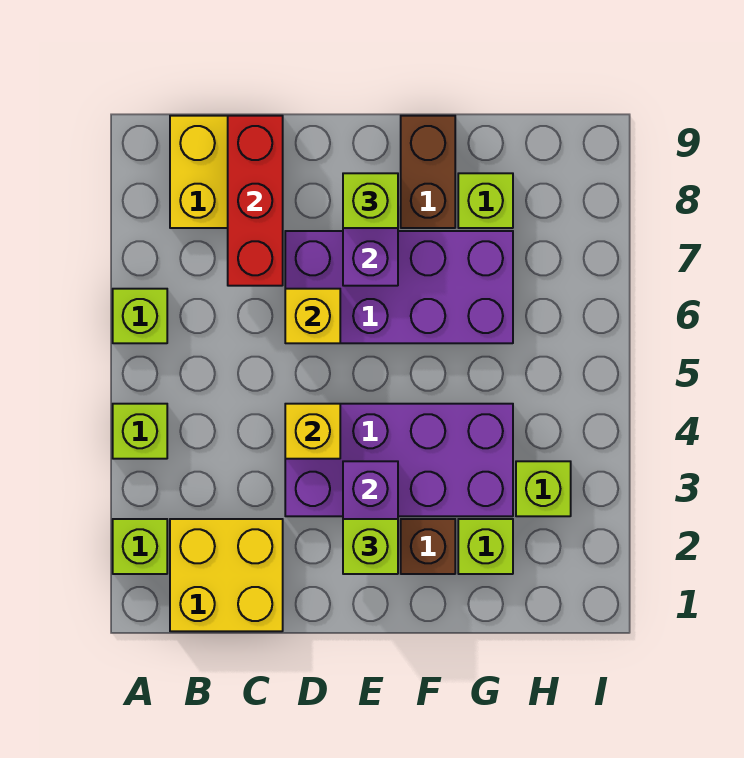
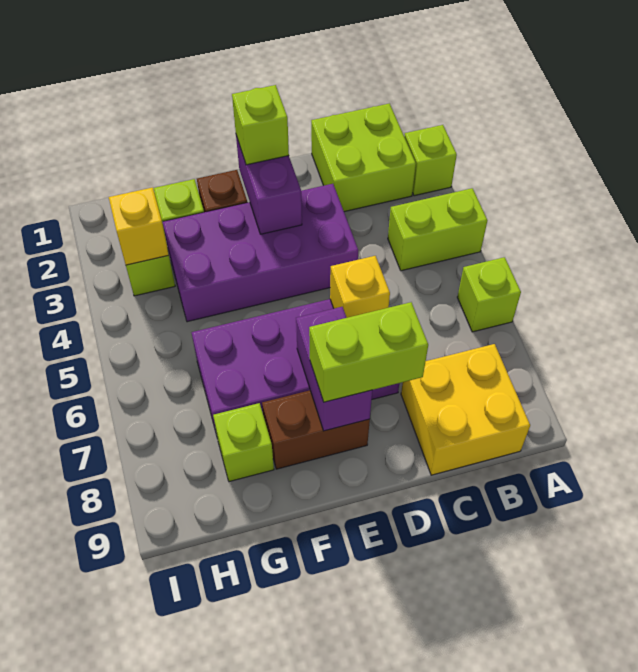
lime brick A4 level 1 -> lime brick A4:B4 level 1
yellow brick B1:C2 level 1 -> lime brick B1:C2 level 1
red brick C7:C9 level 2 -> none
yellow brick D4 level 2 -> yellow brick H3 level 2
lime brick E8 level 3 -> lime brick D8:E8 level 3
brown brick F8:F9 level 1 -> brown brick E8:F8 level 1

